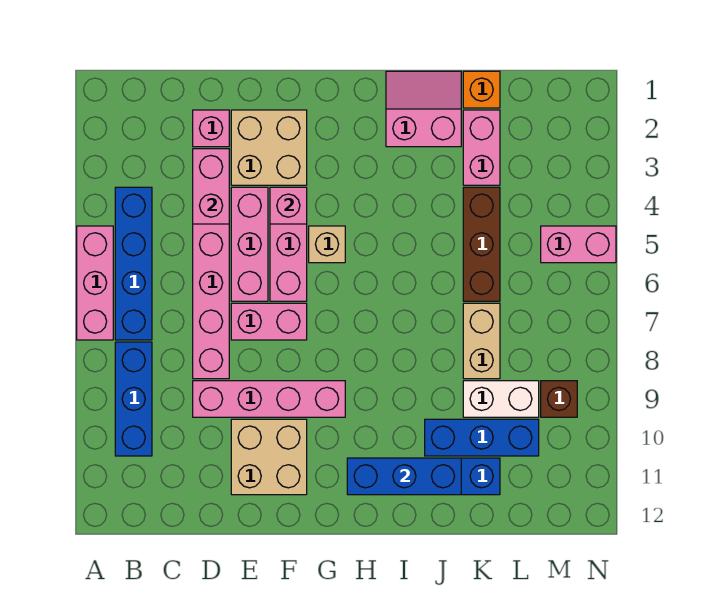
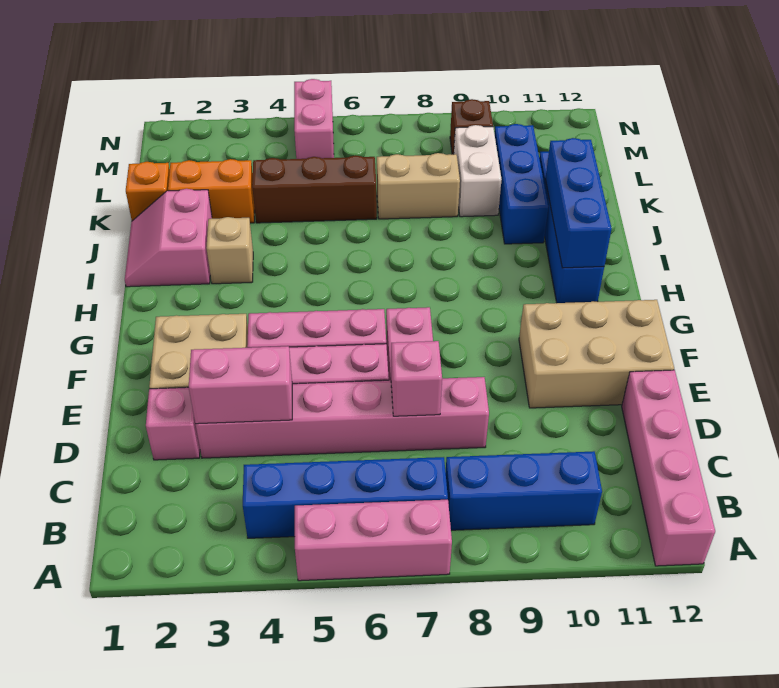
pink brick D9:G9 level 1 -> pink brick A12:D12 level 1
tan brick E10:F11 level 1 -> tan brick E10:F12 level 1
pink brick F4 level 2 -> pink brick D7 level 2
tan brick G5 level 1 -> tan brick I3 level 1
pink brick K2:K3 level 1 -> orange brick K2:K3 level 1

